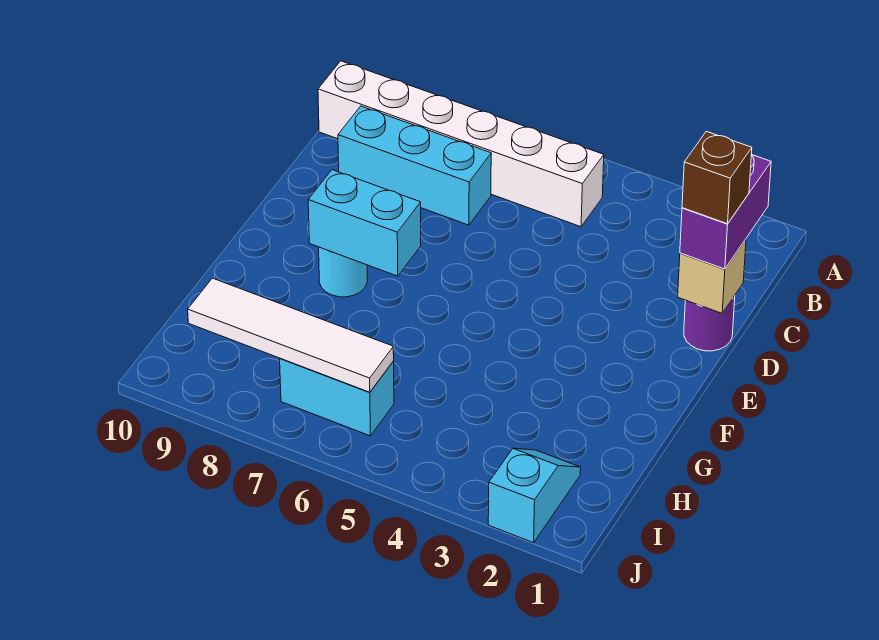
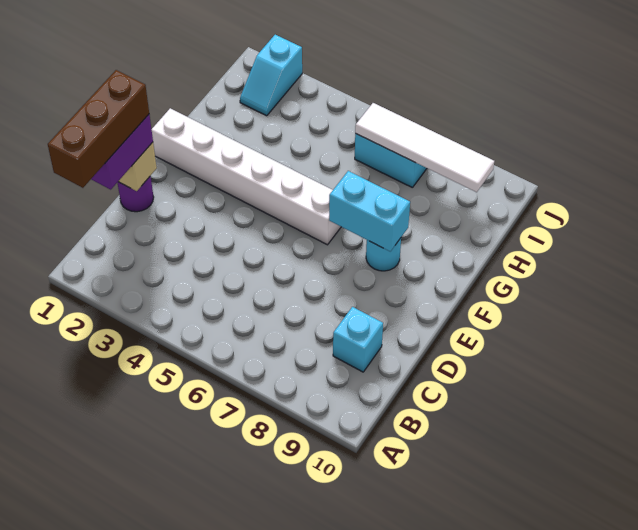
white brick B5:B10 level 1 -> white brick F1:F6 level 1
cyan brick C7:C9 level 1 -> cyan brick C9 level 1
brown brick D1 level 4 -> brown brick B1:D1 level 4

